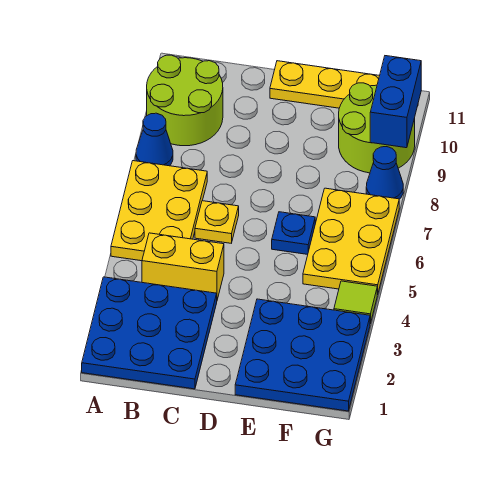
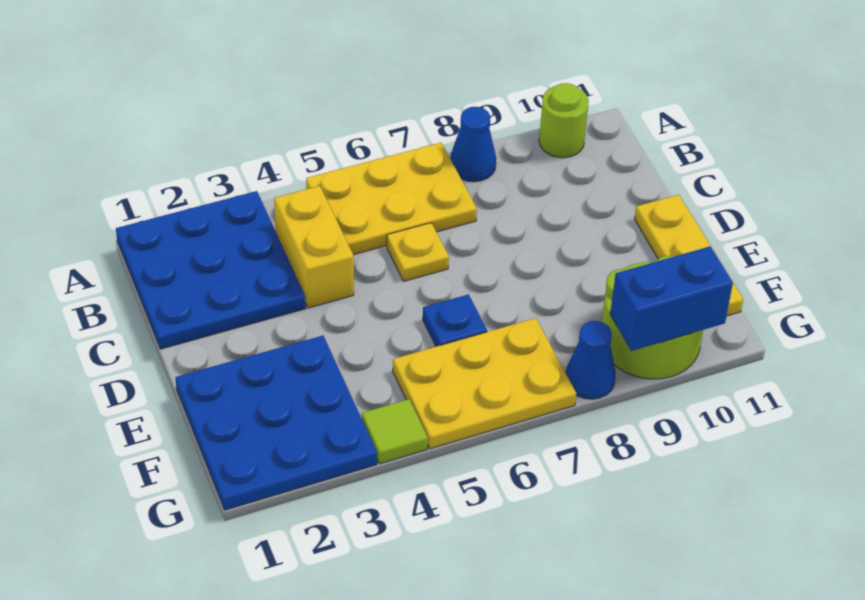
lime round brick A9:B10 level 1 -> lime round brick A10 level 1

